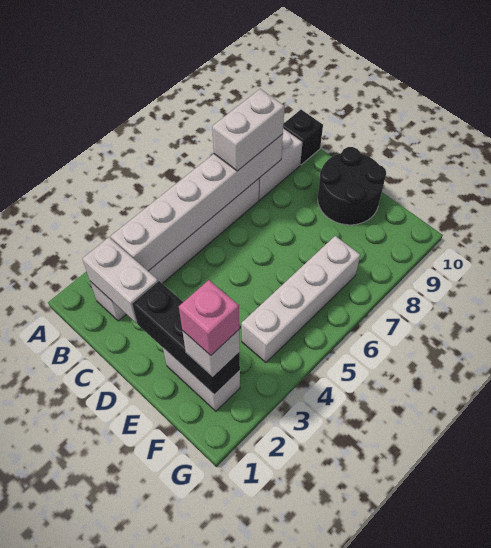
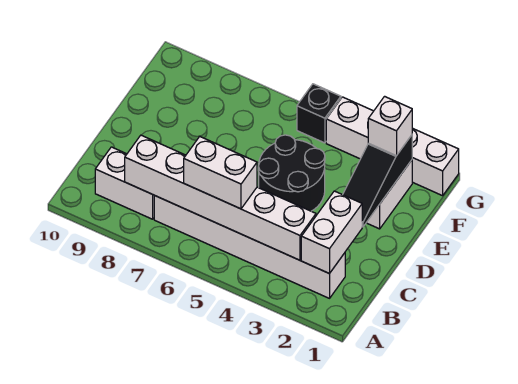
white brick B7:B8 level 3 -> white brick B5:B6 level 3
black brick B10 level 1 -> black brick G5 level 1
black brick D2:F2 level 2 -> black slope D2:F2 level 2 top F
black round brick D9:E10 level 1 -> black round brick D4:E5 level 1
pink brick F2 level 4 -> none
white brick F4:F7 level 1 -> white brick G1:G4 level 1

